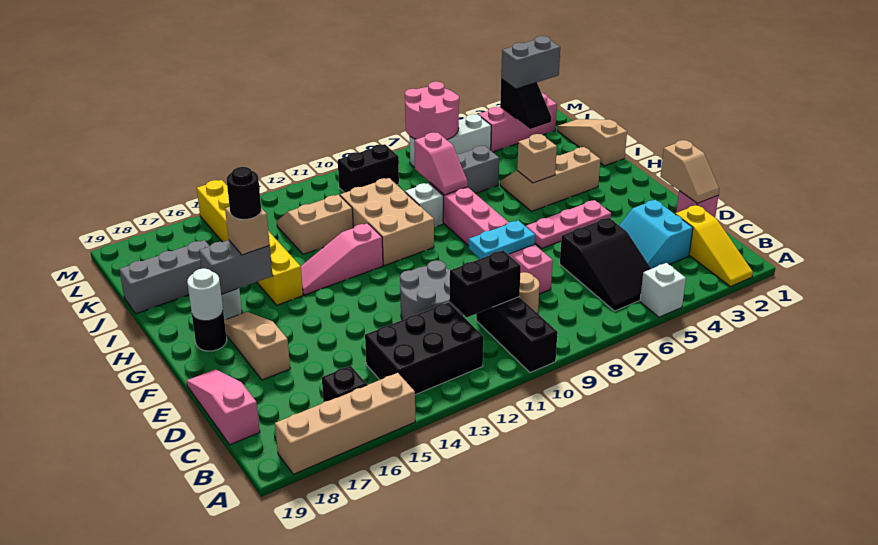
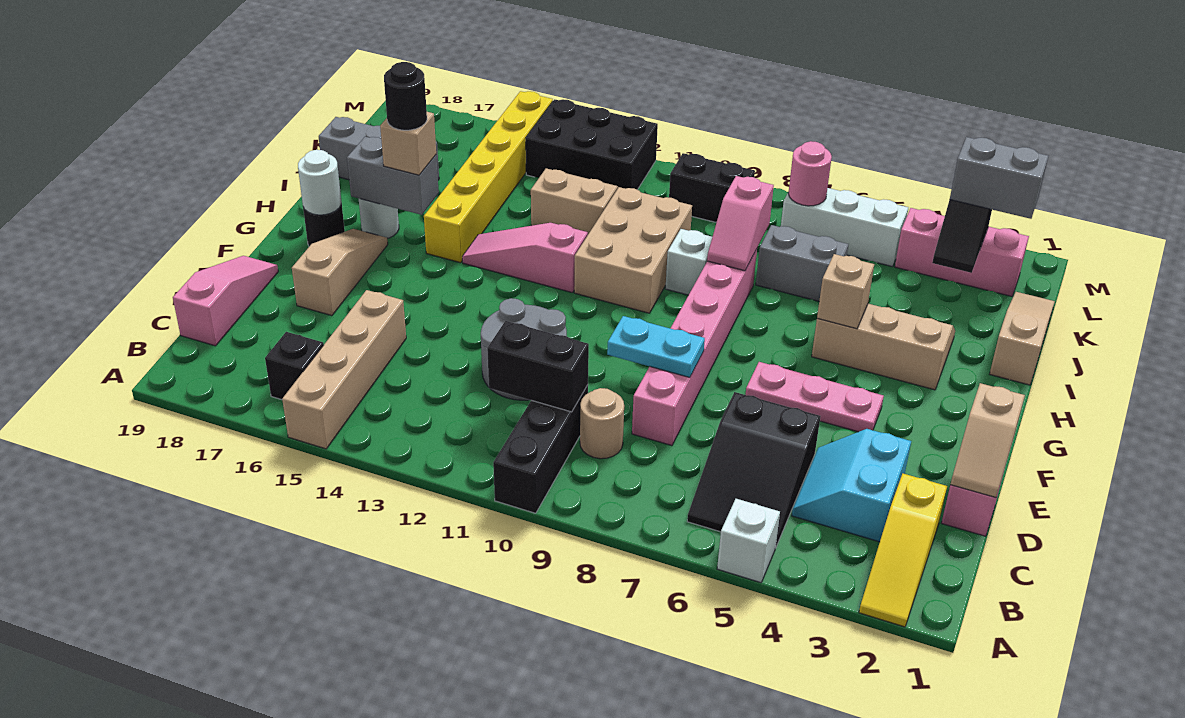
tan brick A15:A18 level 1 -> tan brick A15:D15 level 1
black brick B12:C14 level 1 -> black brick L12:M14 level 1
pink round brick L6:M7 level 2 -> pink round brick L7 level 2

